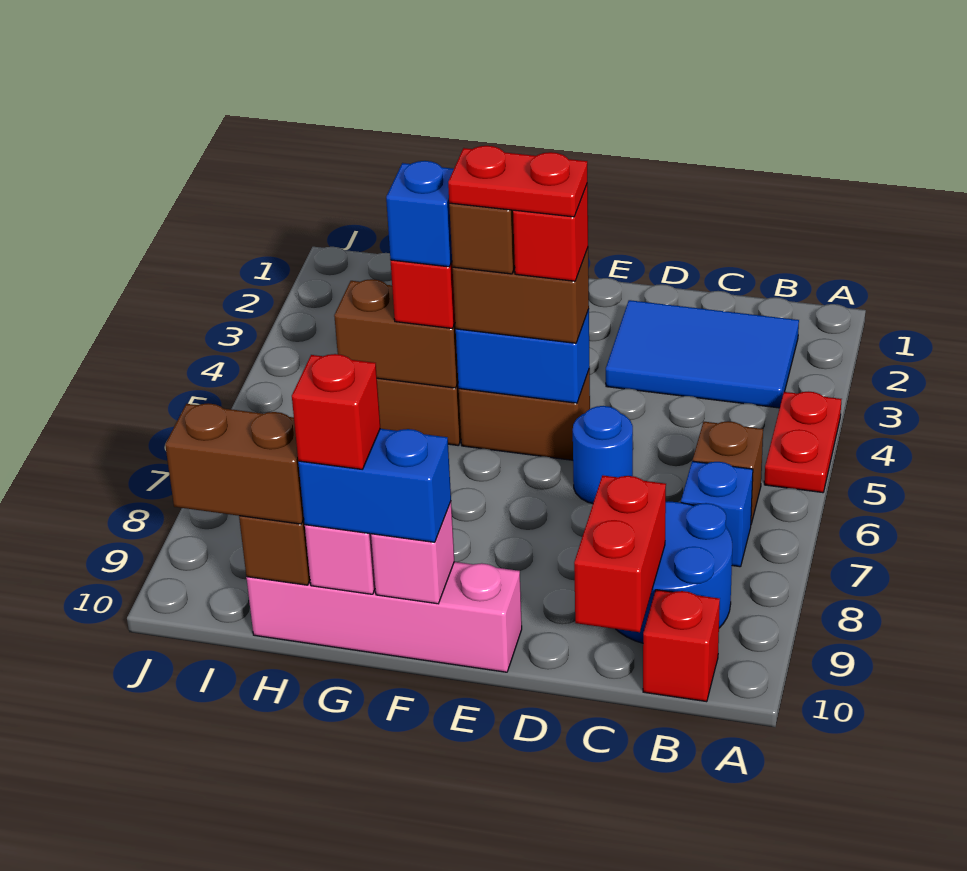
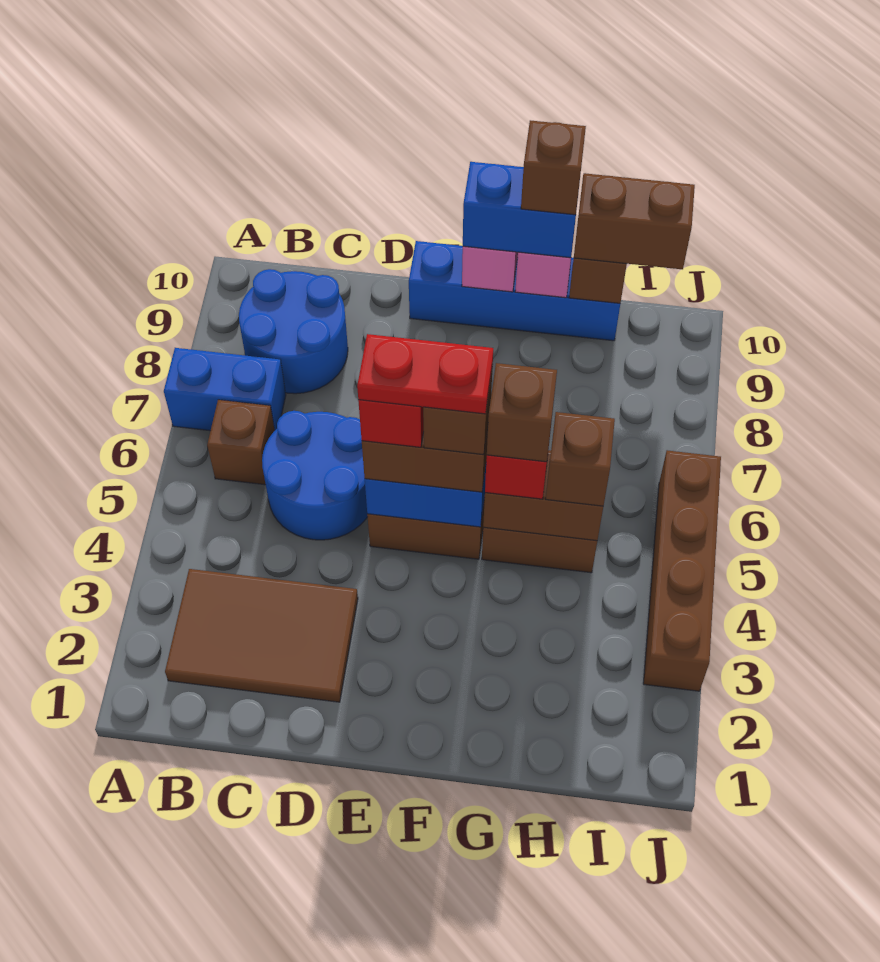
red plate A4:A5 level 1 -> none
blue tile B2:D3 level 1 -> brown tile B2:D3 level 1
blue brick B7 level 1 -> blue brick A7:B7 level 1
red brick B10 level 1 -> none
red brick C9:C10 level 2 -> none
blue round brick D6 level 1 -> blue round brick C5:D6 level 1
pink brick E10:H10 level 1 -> blue brick E10:H10 level 1
blue brick G5 level 4 -> brown brick G5 level 4
red brick G10 level 4 -> brown brick G10 level 4
none -> brown brick H5 level 3
none -> brown brick J3:J6 level 1

